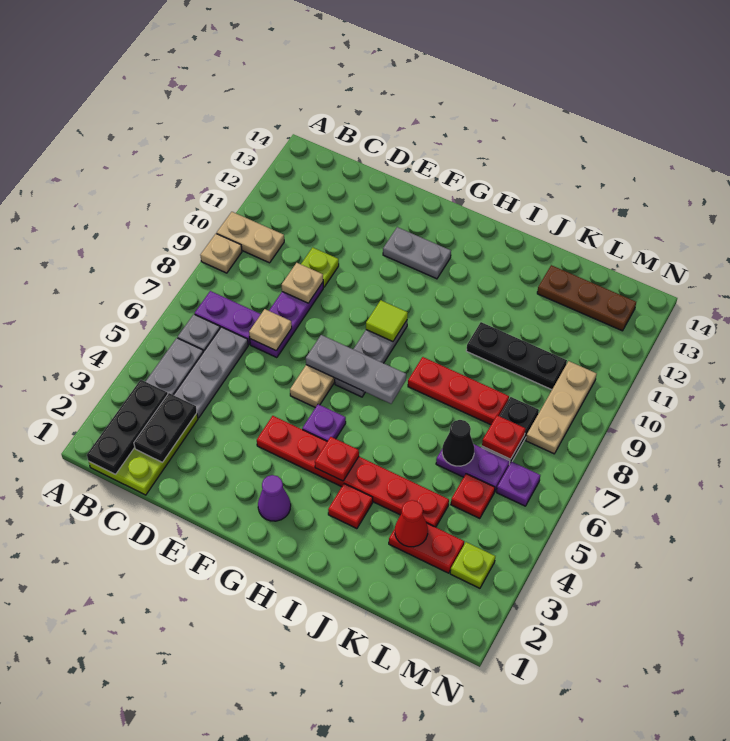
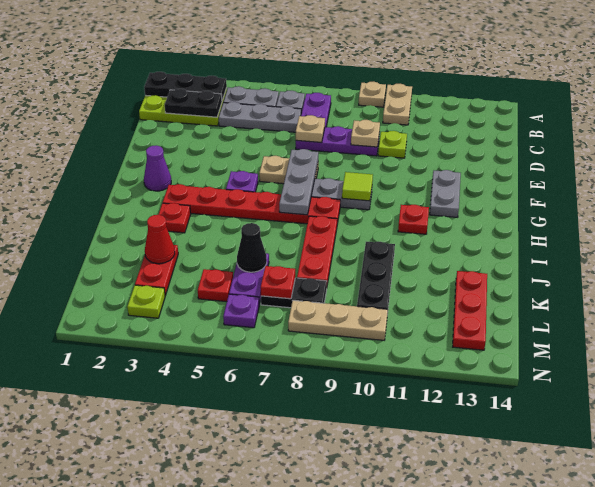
red plate F4:K4 level 1 -> red plate H3:H8 level 1
red plate H4 level 2 -> red plate H11 level 1
brown plate K13:M13 level 1 -> red plate K13:M13 level 1

